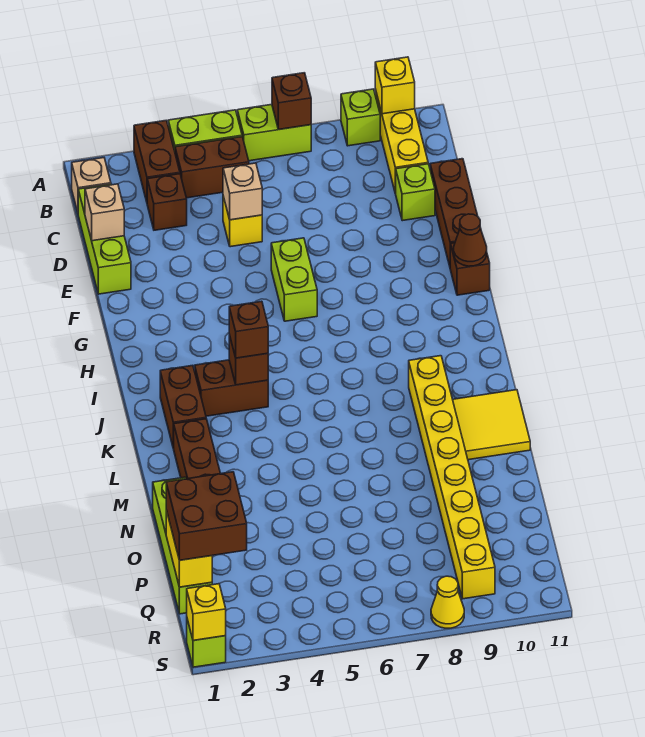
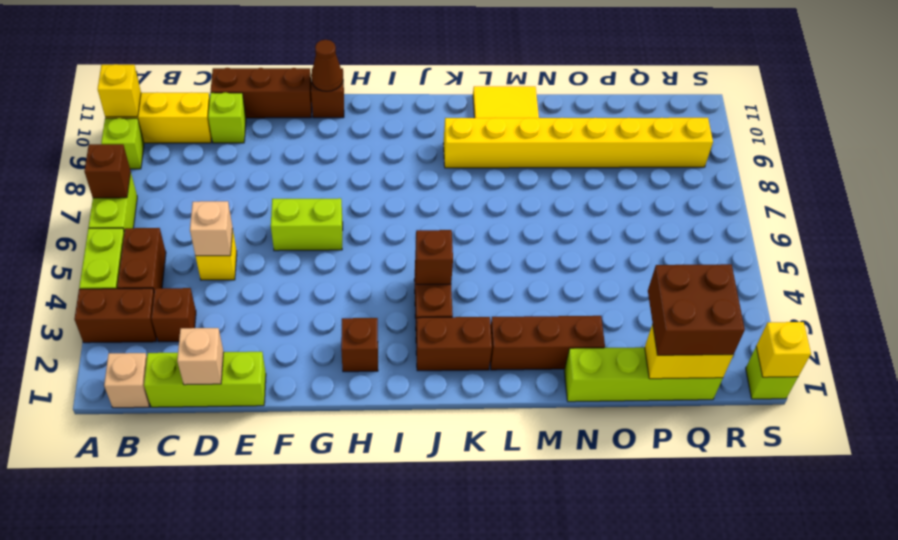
brown brick J4 level 3 -> brown brick H2 level 1
yellow cone S8 level 1 -> none

